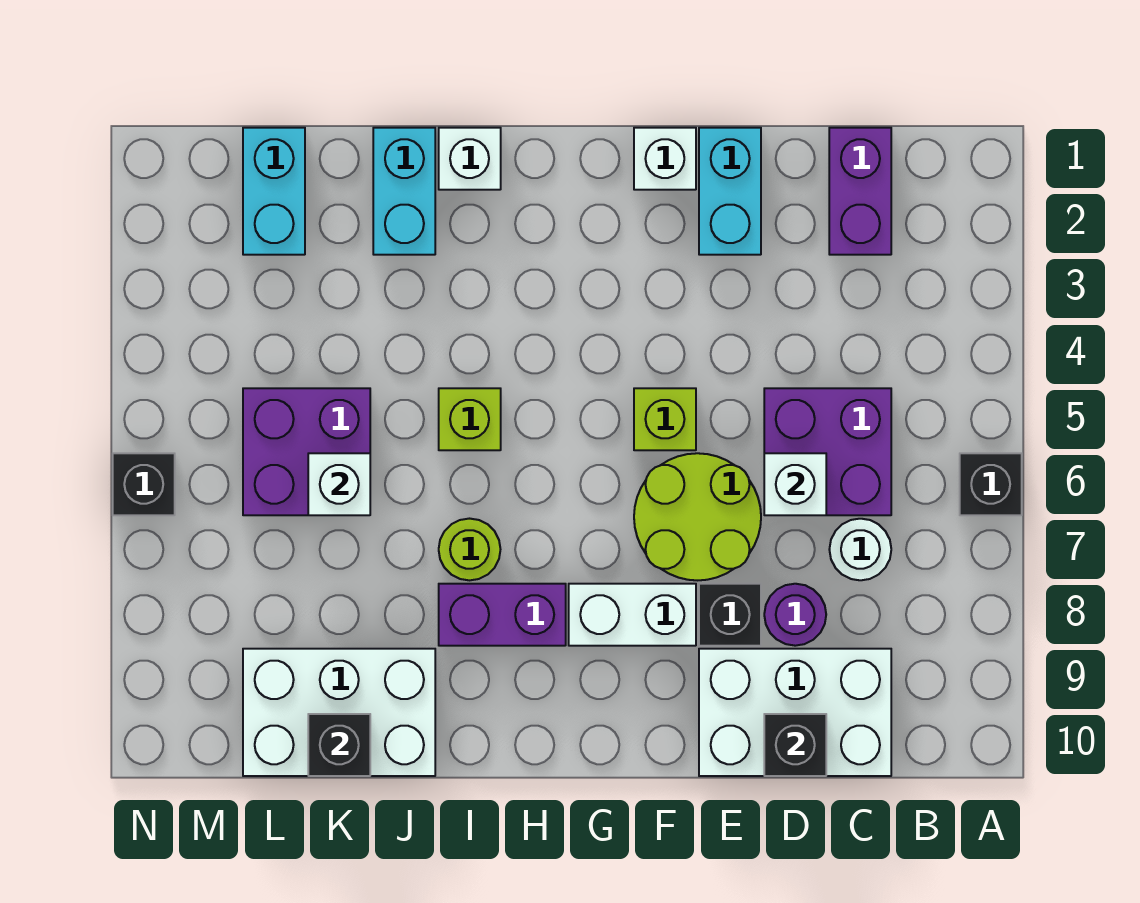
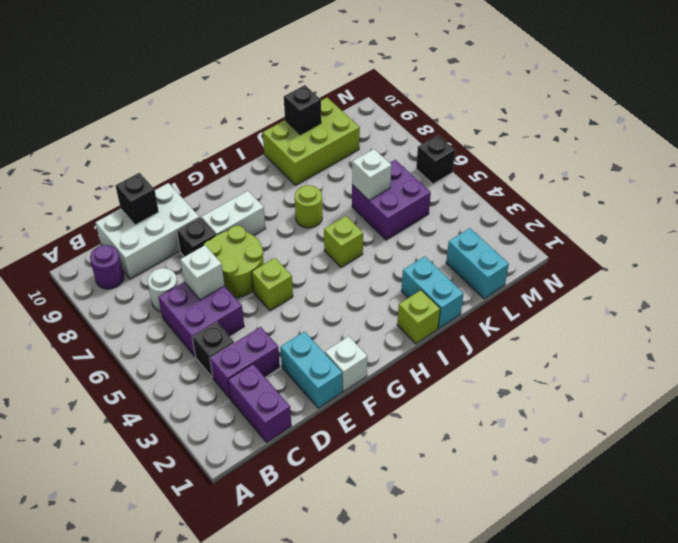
black brick A6 level 1 -> black brick C4 level 1
purple round brick D8 level 1 -> purple round brick B9 level 1
purple brick H8:I8 level 1 -> purple brick C3:D3 level 1
white brick I1 level 1 -> lime brick I1 level 1
white brick J9:L10 level 1 -> lime brick J9:L10 level 1

